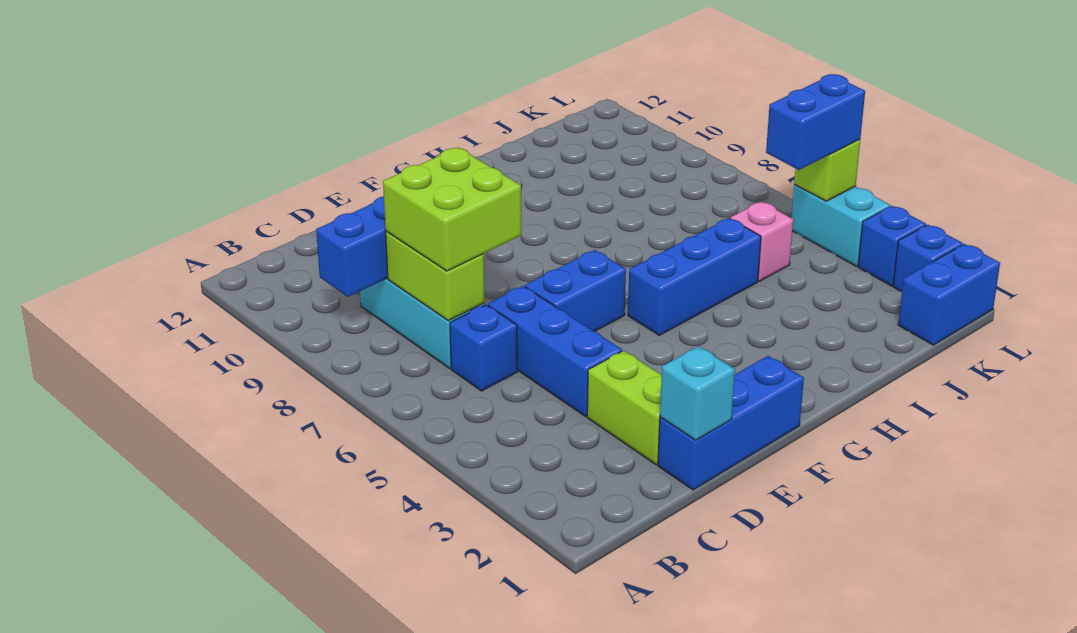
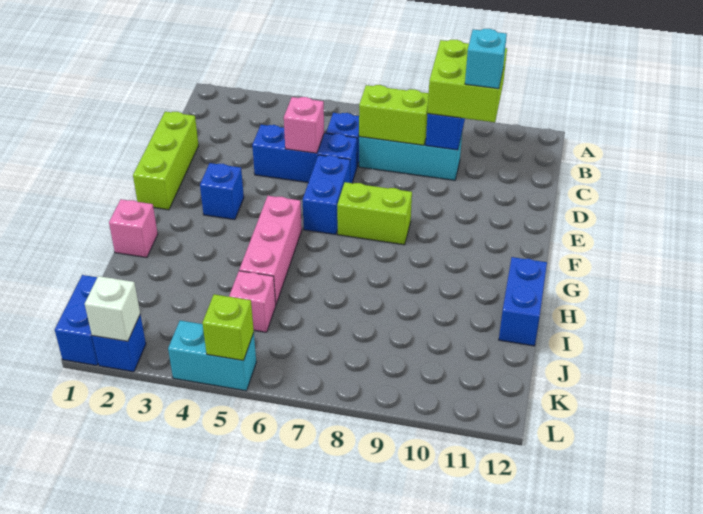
lime brick C7:D8 level 3 -> lime brick B9:C10 level 3
blue brick D1:F1 level 1 -> lime brick D1:F1 level 1
cyan brick D1 level 2 -> cyan brick C10 level 4
lime brick D2:D3 level 1 -> lime brick F7:F8 level 1
none -> pink brick D5 level 2
blue brick G5:I5 level 1 -> pink brick G5:I5 level 1
none -> pink brick H1 level 1
blue brick K5:L5 level 3 -> blue brick H12:I12 level 1
none -> white brick L2 level 2
blue brick L3 level 1 -> blue brick F3 level 1

